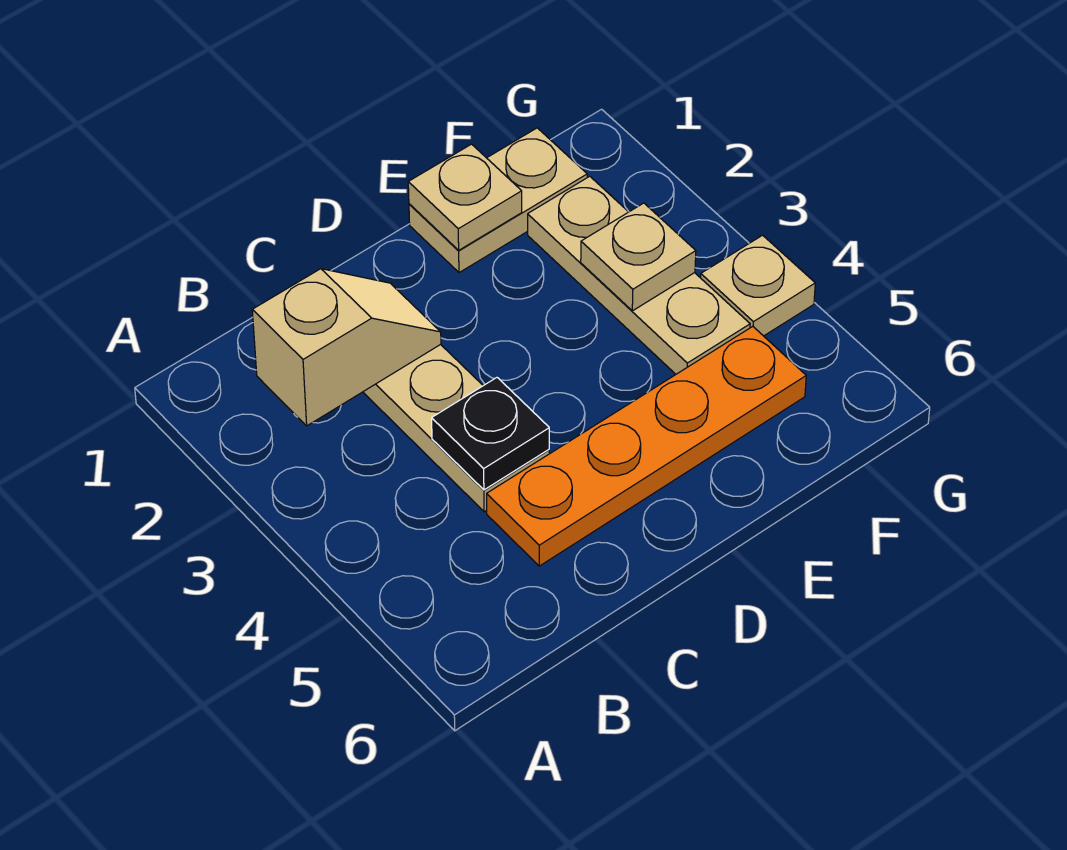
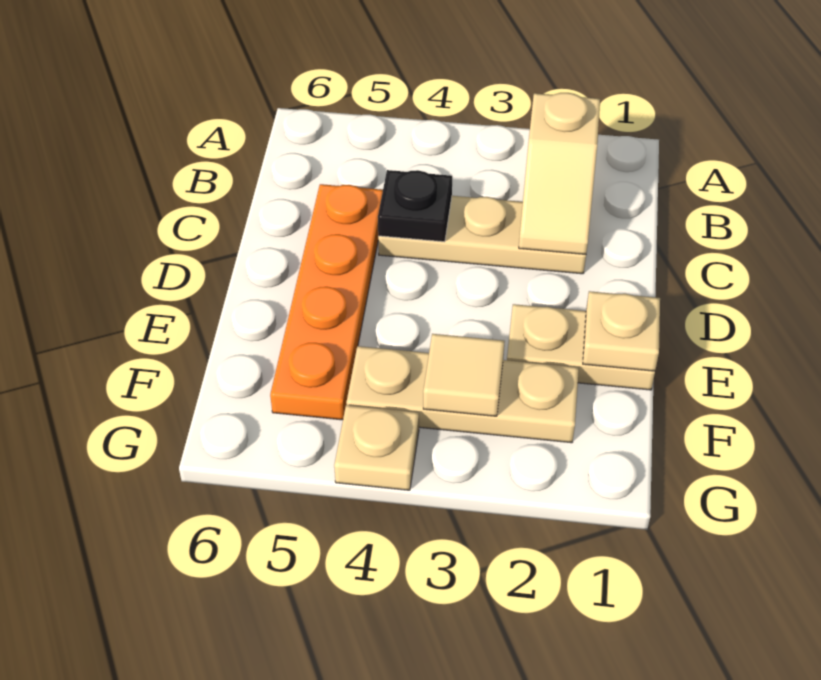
tan plate E1:F1 level 1 -> tan plate E1:E2 level 1
tan plate F3 level 2 -> tan tile F3 level 2

